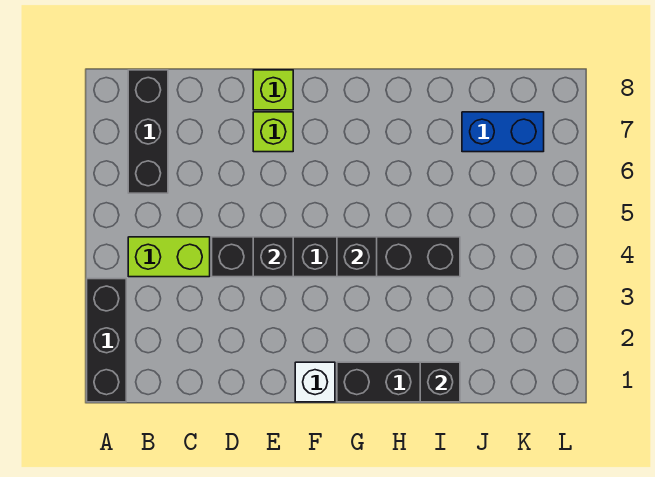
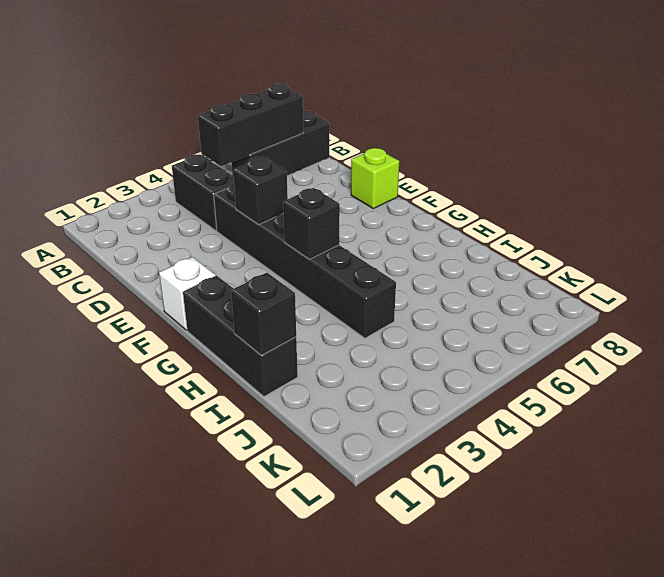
black brick A1:A3 level 1 -> black brick B5:B7 level 2
lime brick B4:C4 level 1 -> black brick B4:C4 level 1
lime brick E7 level 1 -> none
blue brick J7:K7 level 1 -> none

